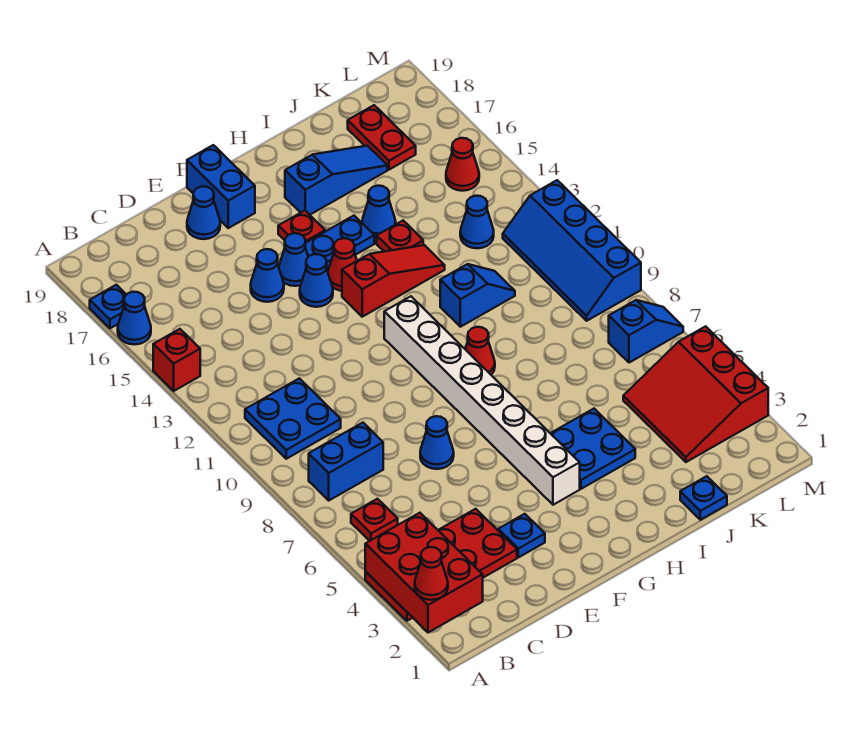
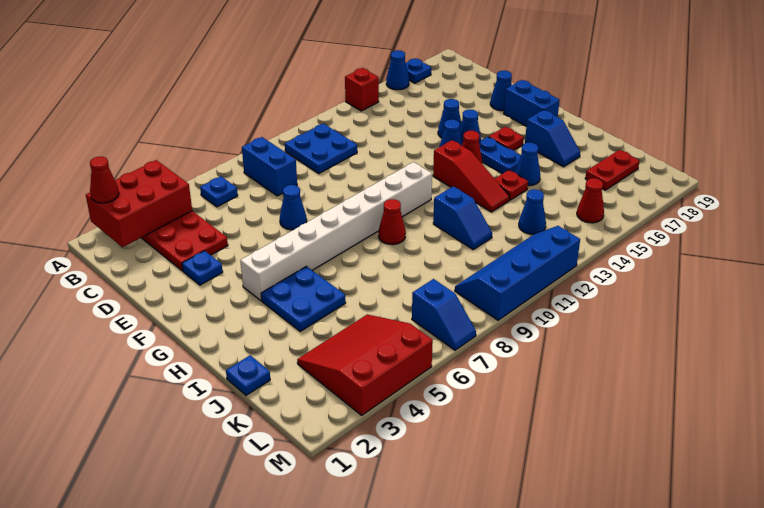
red plate B6 level 1 -> blue plate B6 level 1
blue brick F18:F19 level 1 -> blue brick F18:G18 level 1
blue slope H17:J17 level 1 top H -> blue slope H17:I17 level 1 top H

